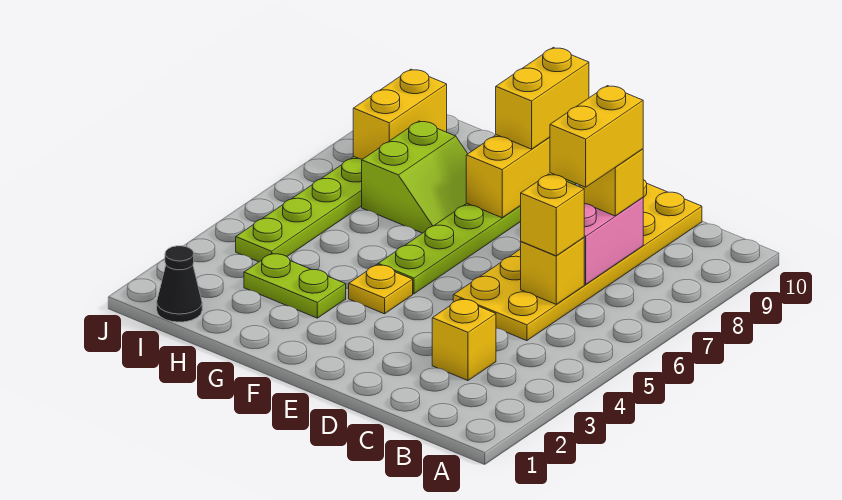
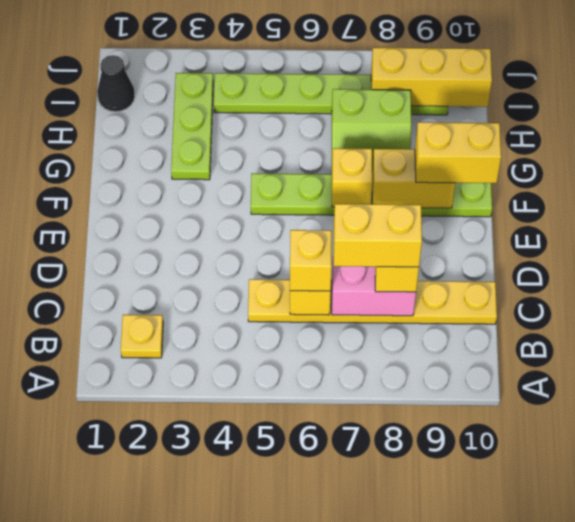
yellow brick C3 level 1 -> yellow brick F7 level 2
yellow plate C5:D10 level 1 -> yellow plate C5:C10 level 1
yellow plate F4 level 1 -> yellow plate B2 level 1
lime plate G3:H3 level 1 -> lime plate G3:I3 level 1
yellow brick I8:I9 level 2 -> yellow brick I8:I10 level 2

